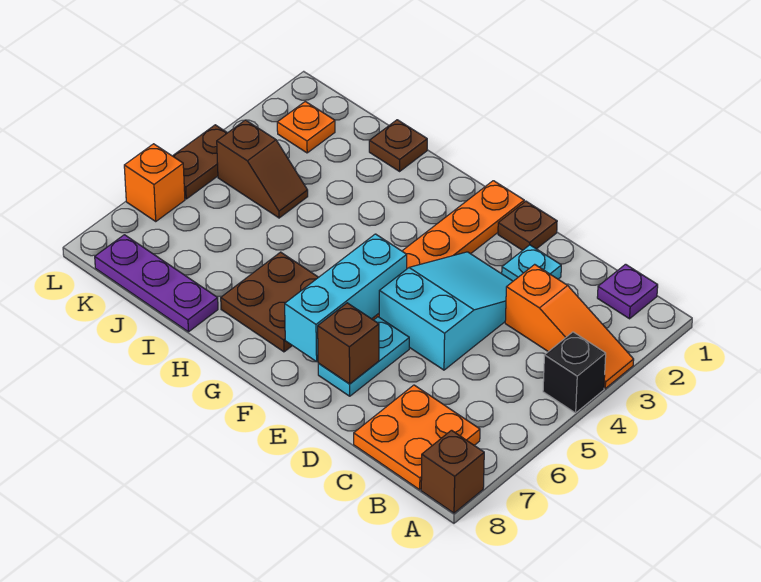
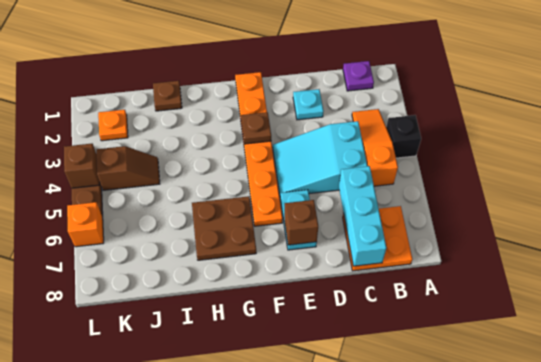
orange slope A3:C3 level 1 top C -> orange slope B3:B5 level 1 top 5
brown brick A8 level 1 -> brown brick L4 level 2
cyan slope D3:E5 level 1 top 5 -> cyan slope C4:E5 level 1 top C
brown plate E1 level 1 -> brown plate F3 level 2
cyan brick F5:F7 level 2 -> cyan brick C6:C8 level 2
purple plate I8:K8 level 1 -> none

